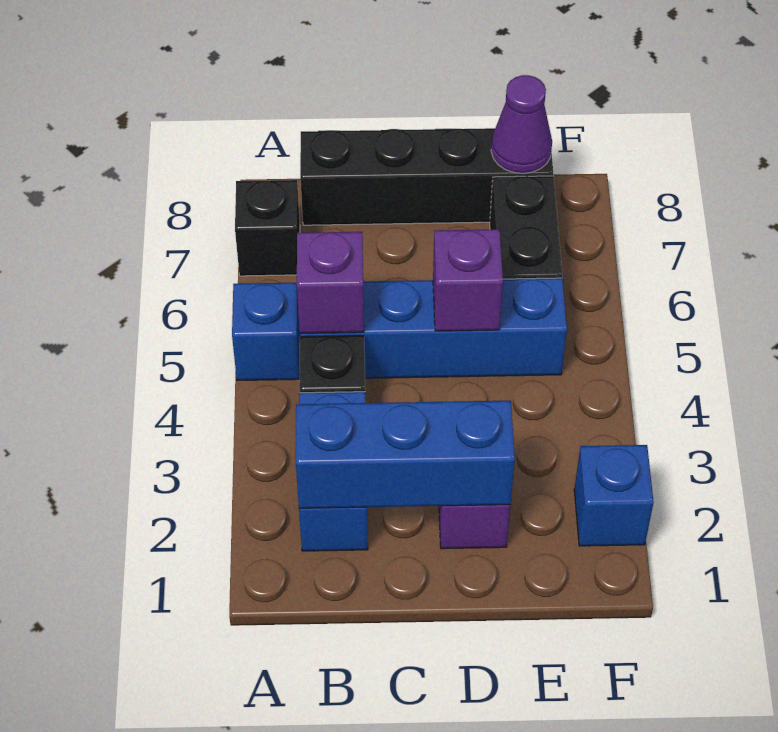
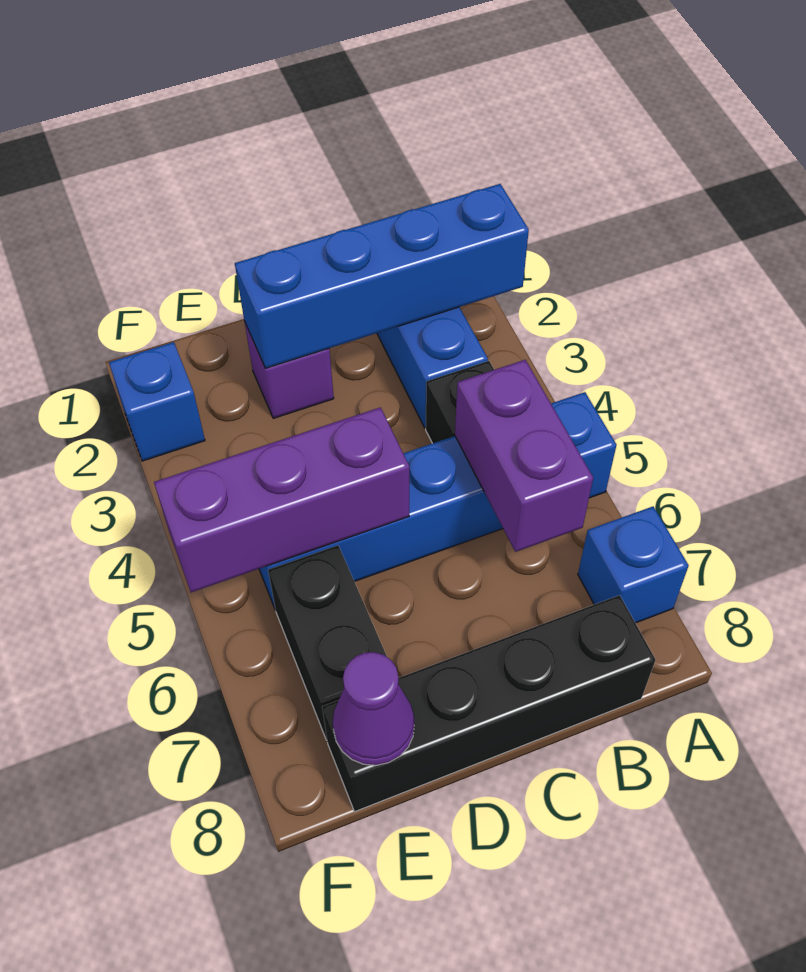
black brick A7 level 1 -> blue brick A7 level 1
blue brick B2:D2 level 2 -> blue brick A2:D2 level 2
purple brick B5 level 2 -> purple brick B5:B6 level 2
purple brick D5 level 2 -> purple brick D5:F5 level 2

